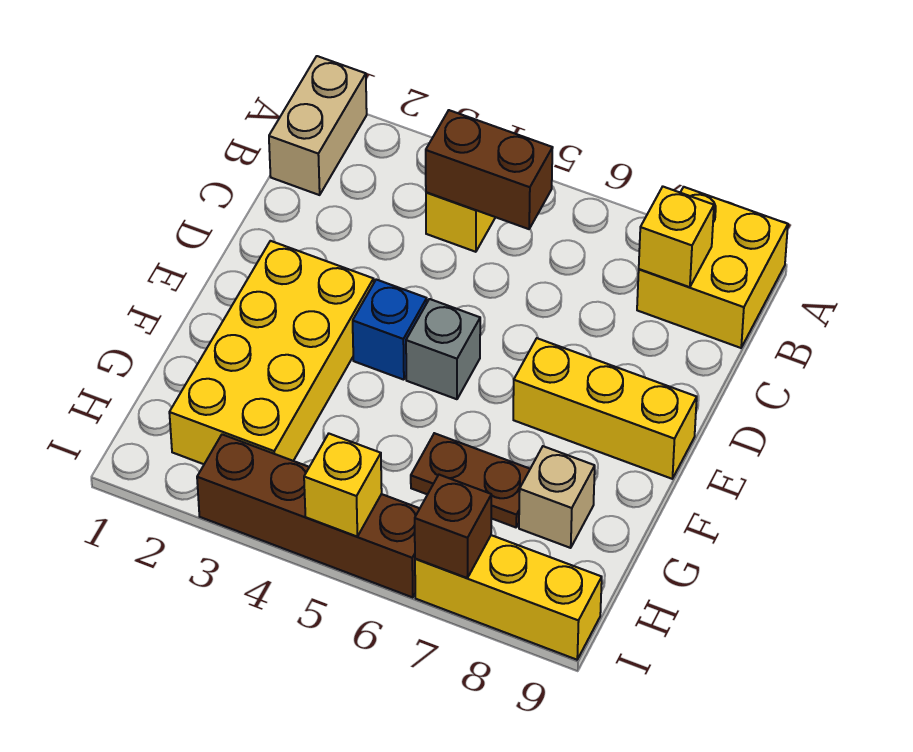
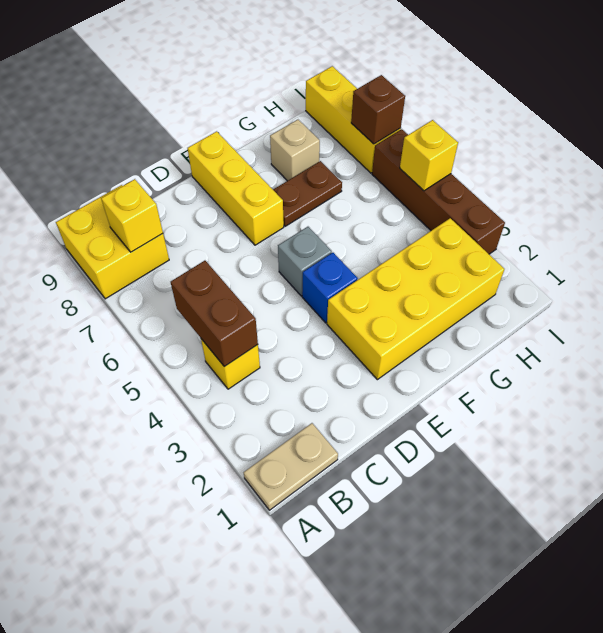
tan brick A1:B1 level 1 -> tan plate A1:B1 level 1
brown plate G6:G7 level 1 -> brown plate F7:G7 level 1

